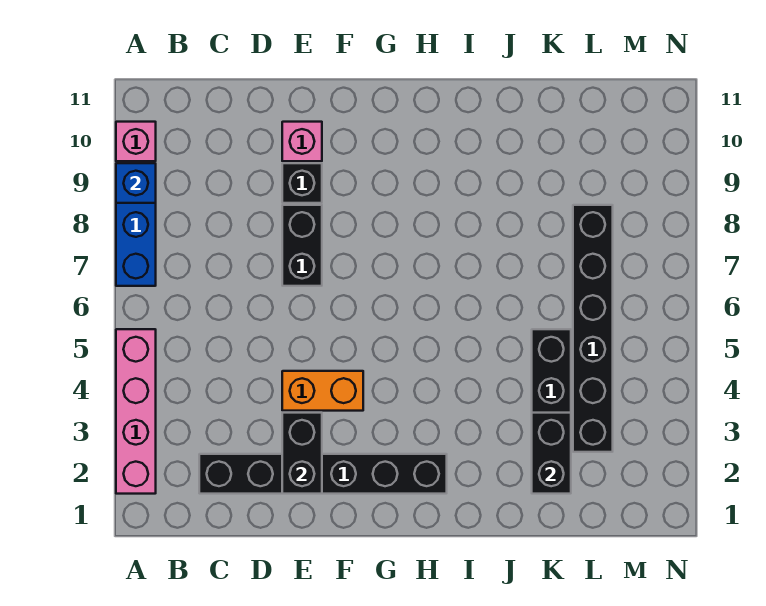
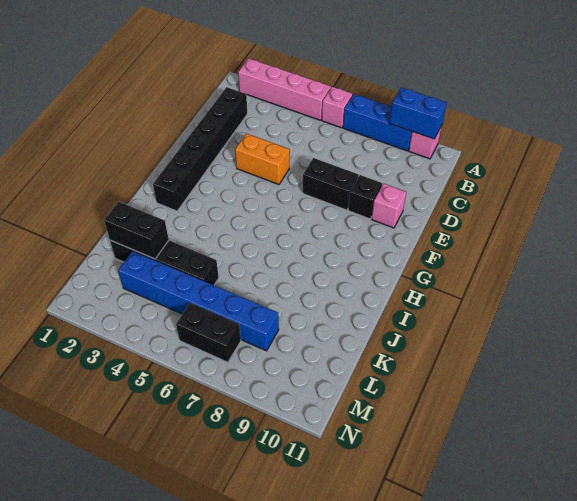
none -> pink brick A6 level 1
blue brick A9 level 2 -> blue brick A9:A10 level 2
black brick E2:E3 level 2 -> black brick M6:M7 level 1
orange brick E4:F4 level 1 -> orange brick E4:E5 level 1
black brick L3:L8 level 1 -> blue brick L3:L8 level 1

